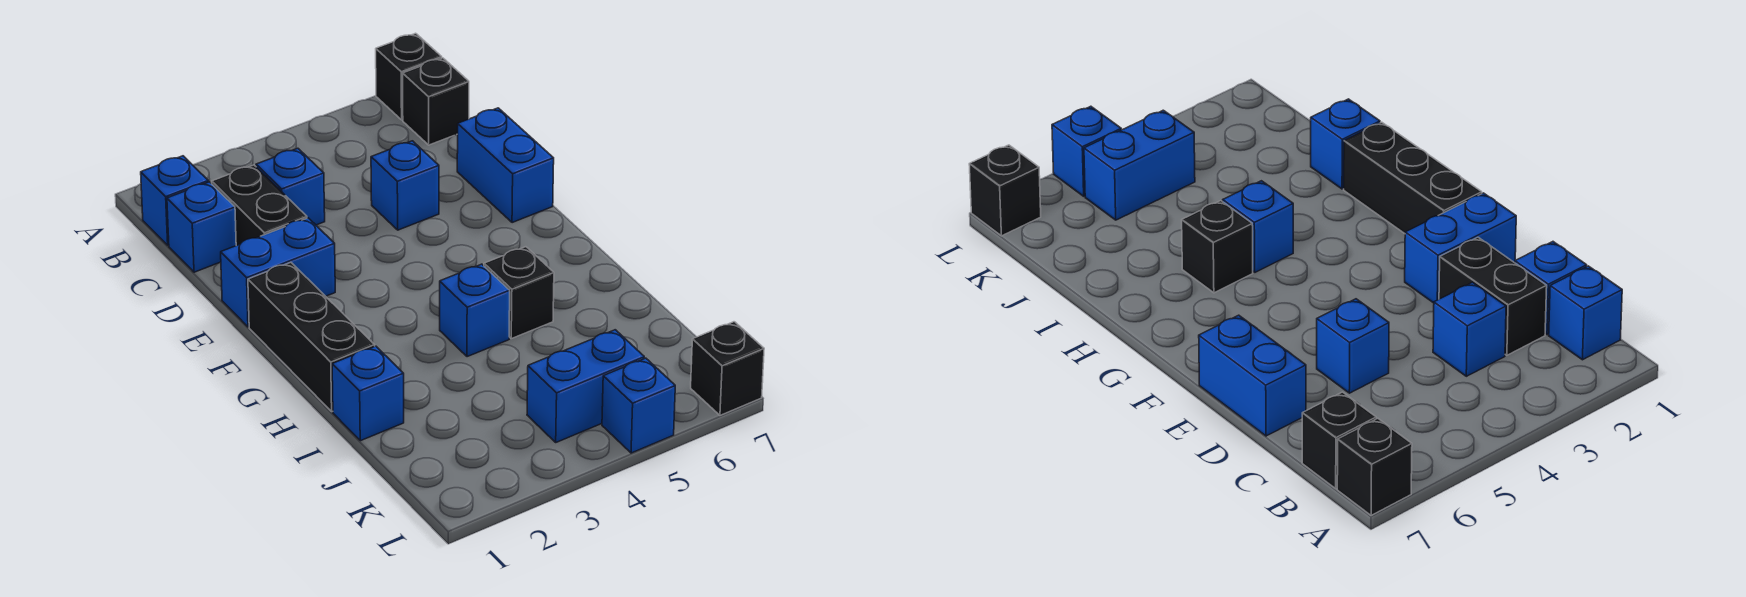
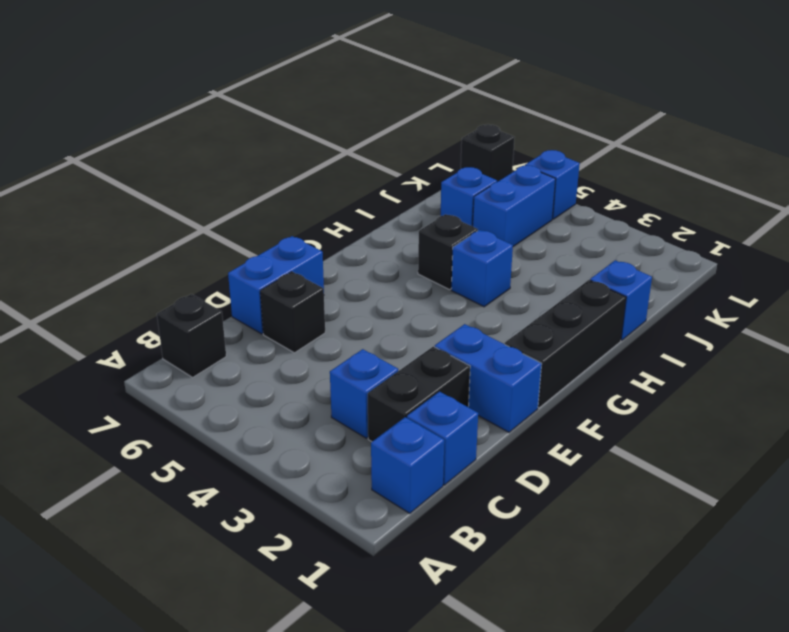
black brick A7 level 1 -> black brick D6 level 1
blue brick D5 level 1 -> blue brick J6 level 1
blue brick K4:K5 level 1 -> blue brick J5:K5 level 1

